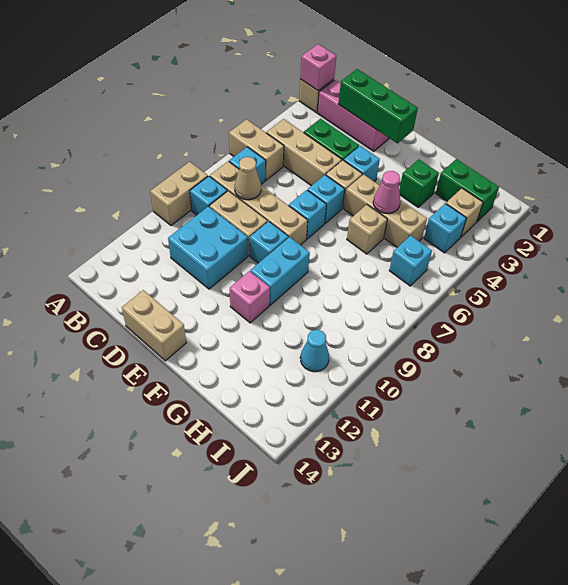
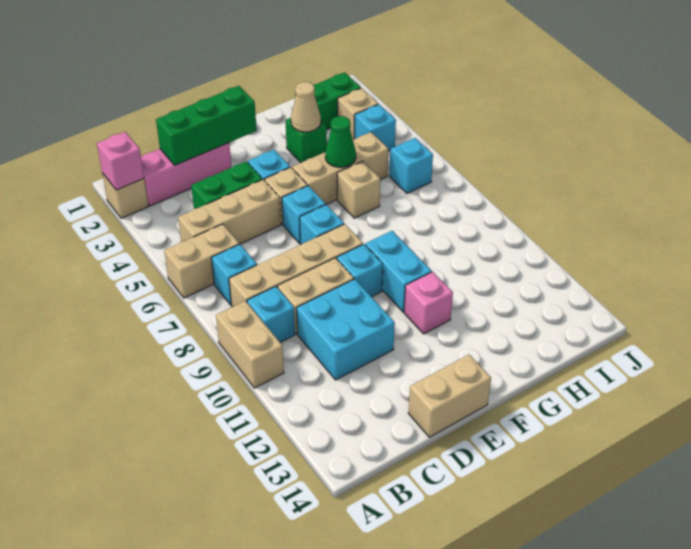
tan cone C8 level 2 -> tan cone G3 level 2
pink cone G5 level 2 -> green cone G5 level 2
cyan cone I11 level 1 -> none

